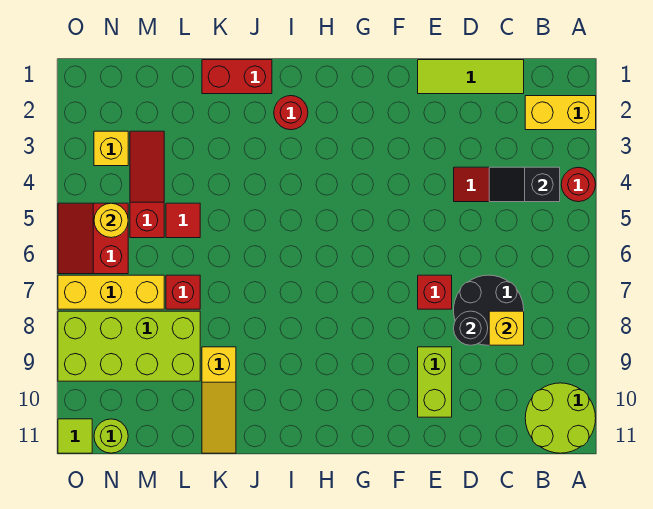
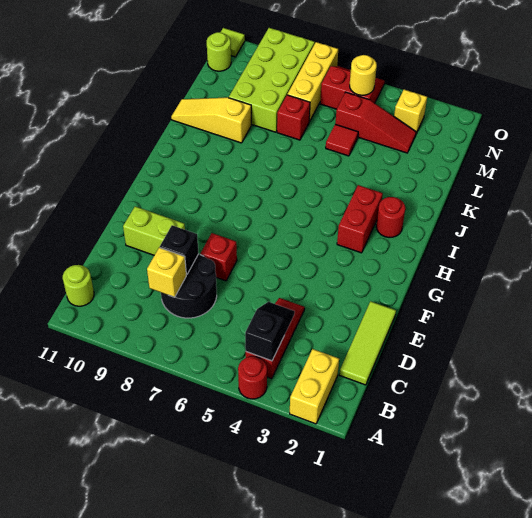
lime round brick A10:B11 level 1 -> lime round brick B11 level 1
black round brick D8 level 2 -> black brick D8 level 2
red brick J1:K1 level 1 -> red brick H3:I3 level 1

